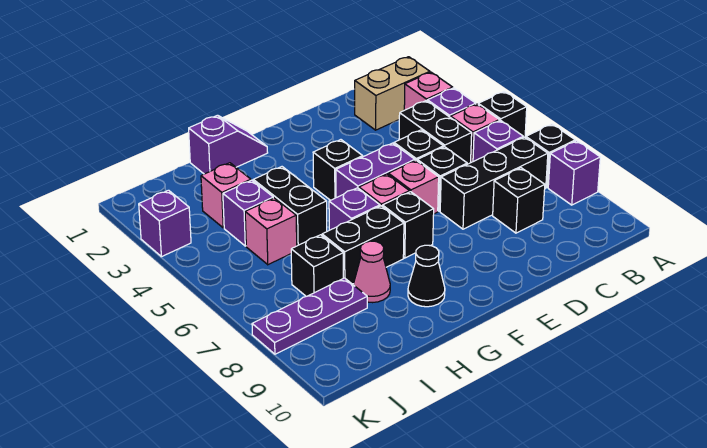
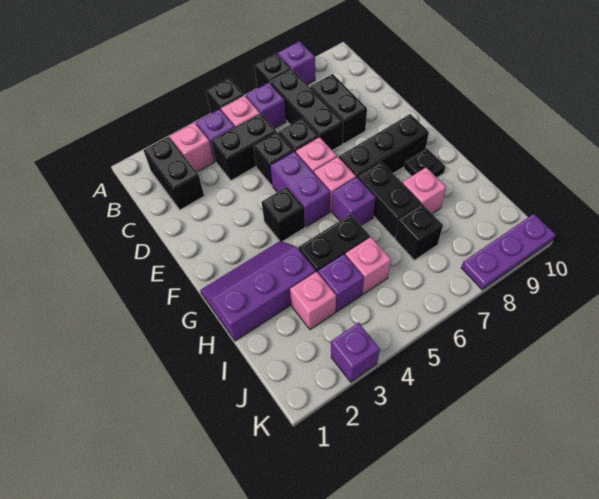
tan brick B2:C2 level 1 -> black brick B2:C2 level 1
black brick C8 level 1 -> black brick C8:D8 level 1
black brick F7 level 1 -> black brick F7:F9 level 1
purple slope G1:H1 level 1 top H -> purple slope G1:H3 level 1 top H
black cone G9 level 1 -> black plate G9 level 1
pink cone H8 level 1 -> pink brick H8 level 1
purple plate I8:K8 level 1 -> purple plate K8:K10 level 1

